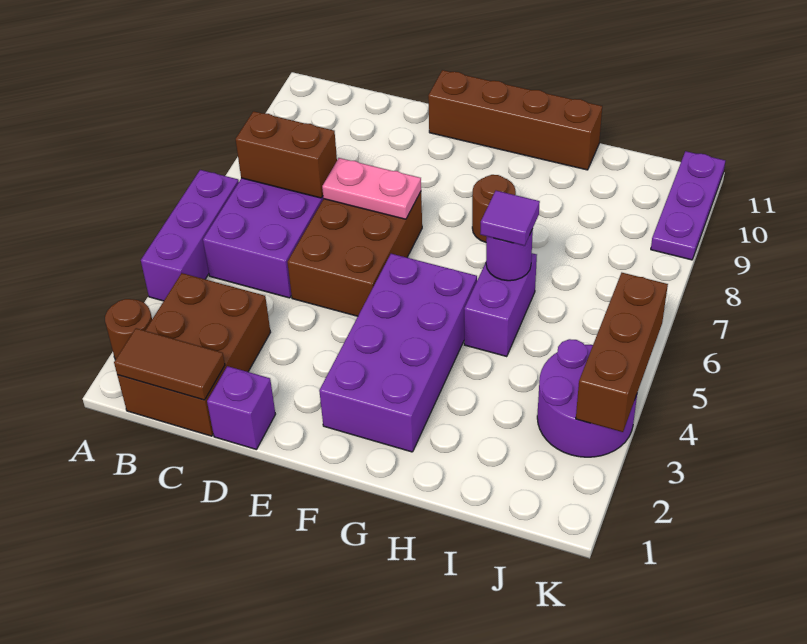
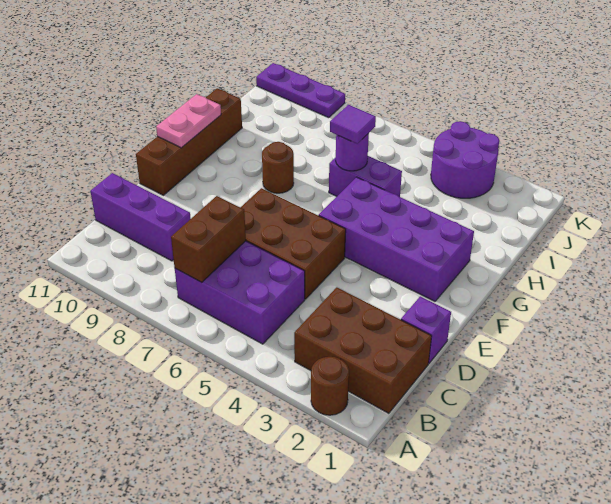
purple brick A4:A6 level 1 -> purple brick C9:C11 level 1
brown tile B1:C1 level 2 -> none
pink plate D7:E7 level 2 -> pink plate F11:G11 level 2
brown brick K3:K5 level 2 -> none

